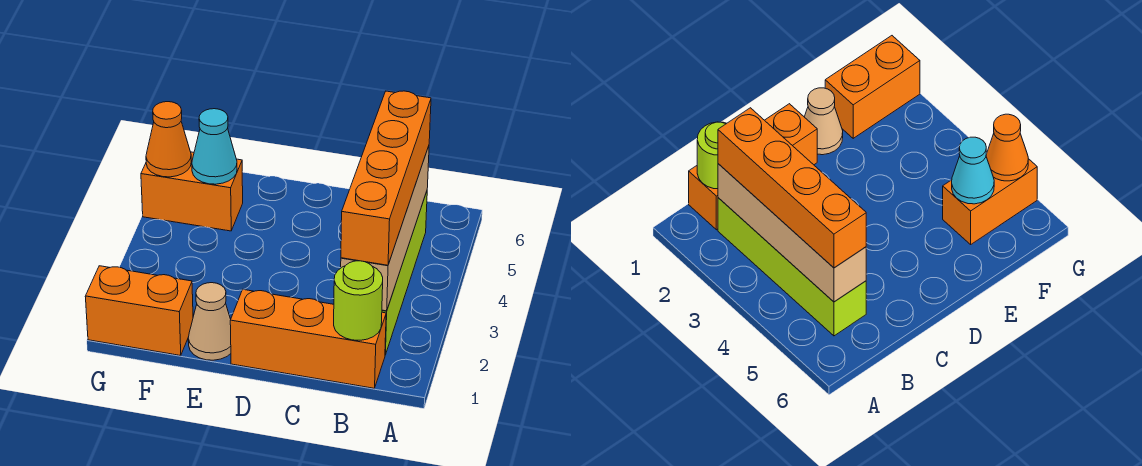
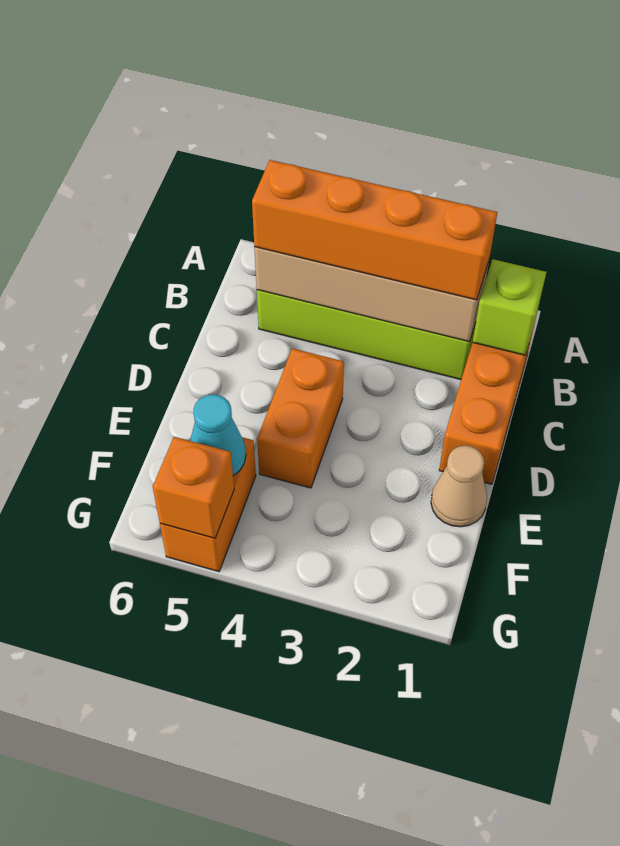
lime round brick B1 level 2 -> lime brick B1 level 2
orange brick F1:G1 level 1 -> orange brick D4:E4 level 1
orange cone G5 level 2 -> orange brick G5 level 2

